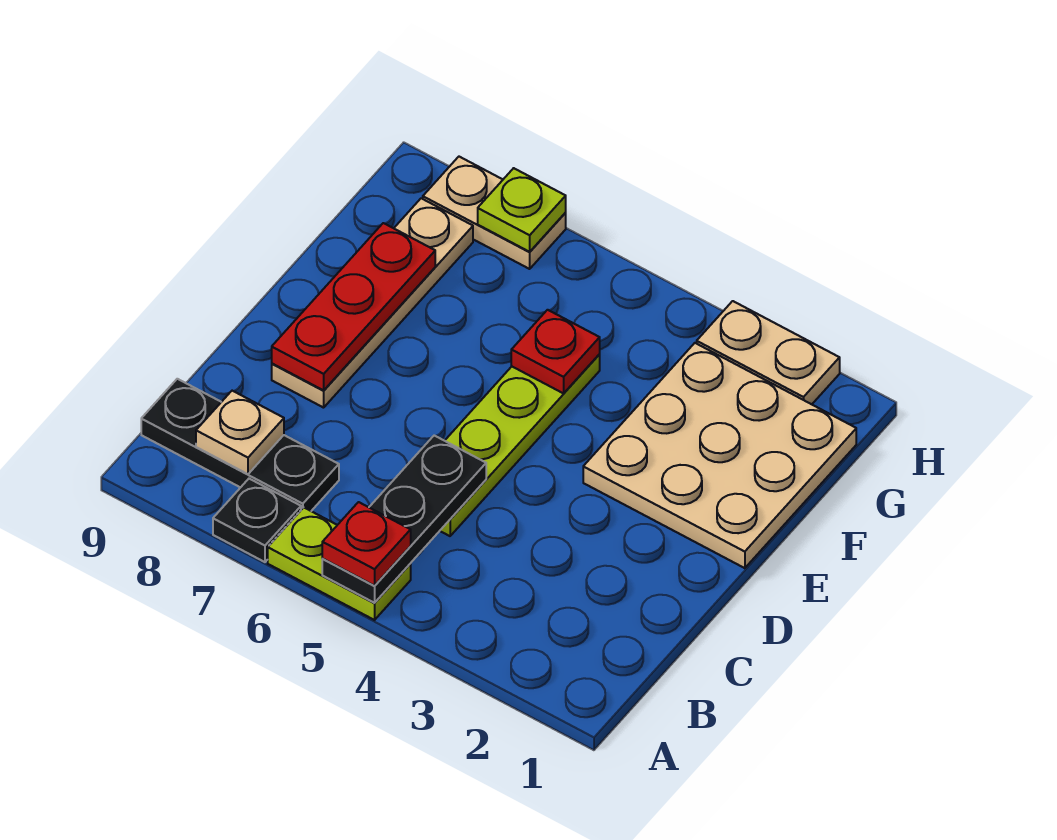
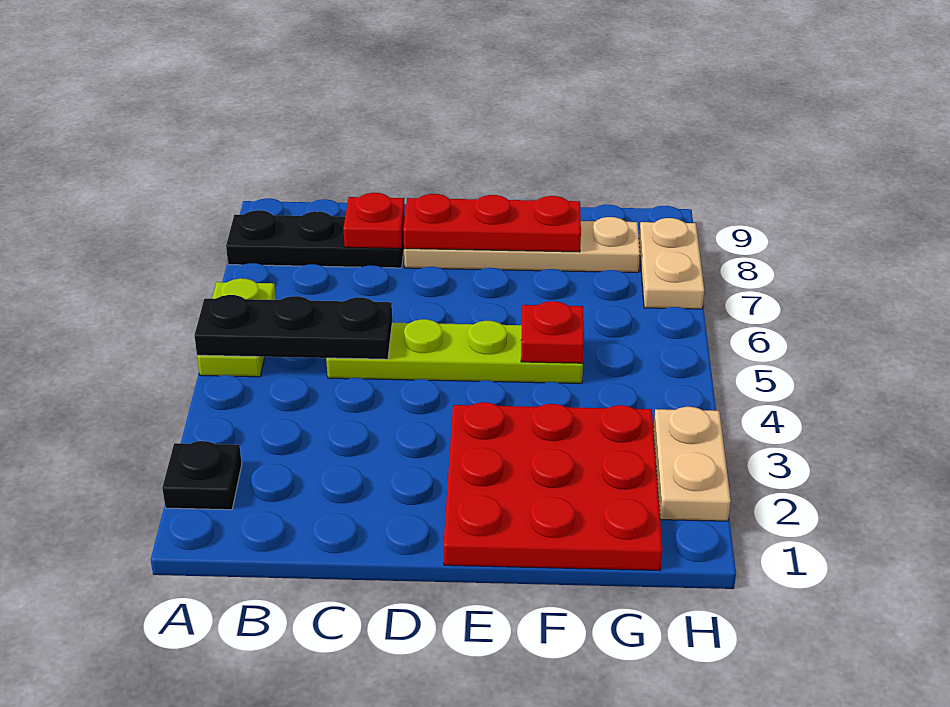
red plate A5 level 3 -> red plate C8 level 2
black plate A7 level 1 -> black plate A2 level 1
black plate B7:B9 level 1 -> black plate A8:C8 level 1
tan plate B8 level 2 -> none
tan plate E1:G3 level 1 -> red plate E1:G3 level 1
lime plate H7 level 2 -> none

